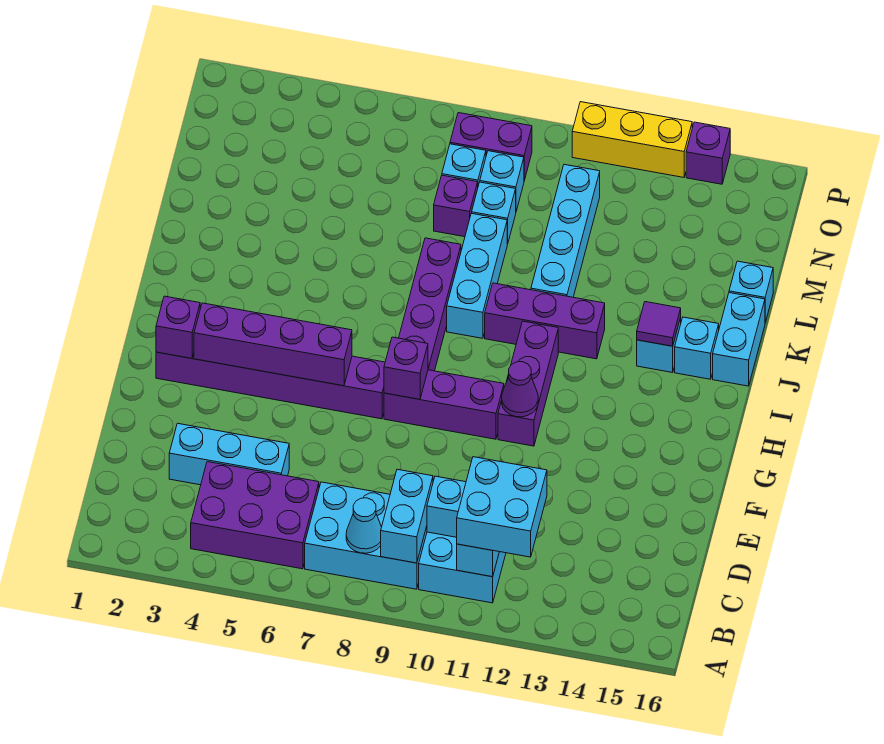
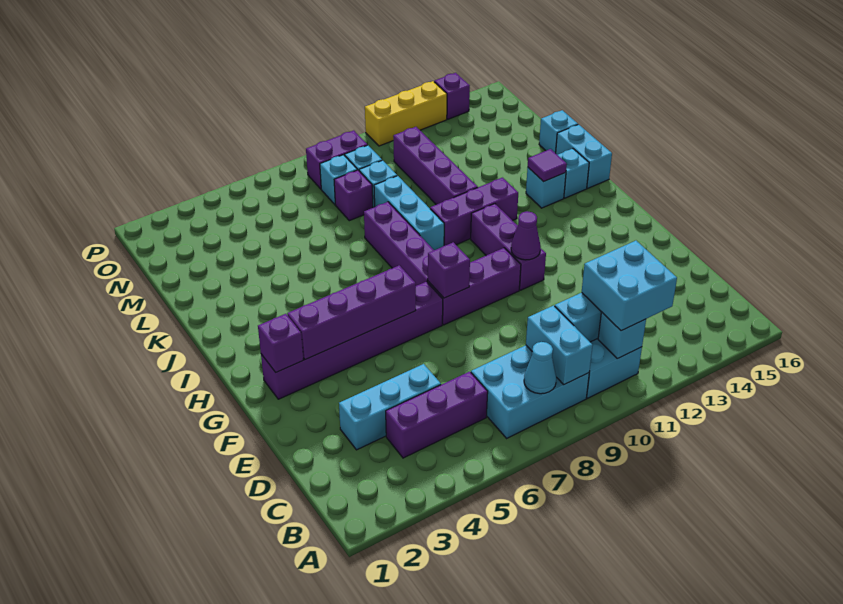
purple brick B4:C6 level 1 -> purple brick C4:C6 level 1
cyan brick K11:N11 level 1 -> purple brick K11:N11 level 1

